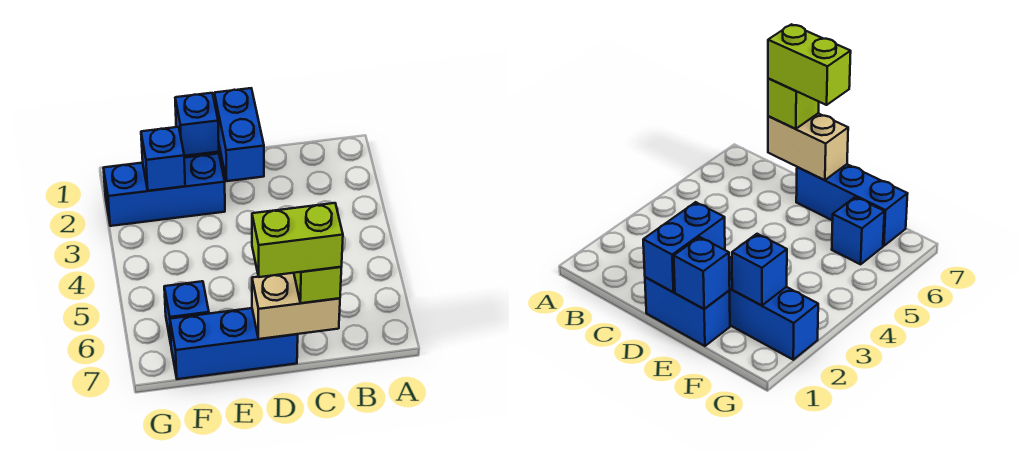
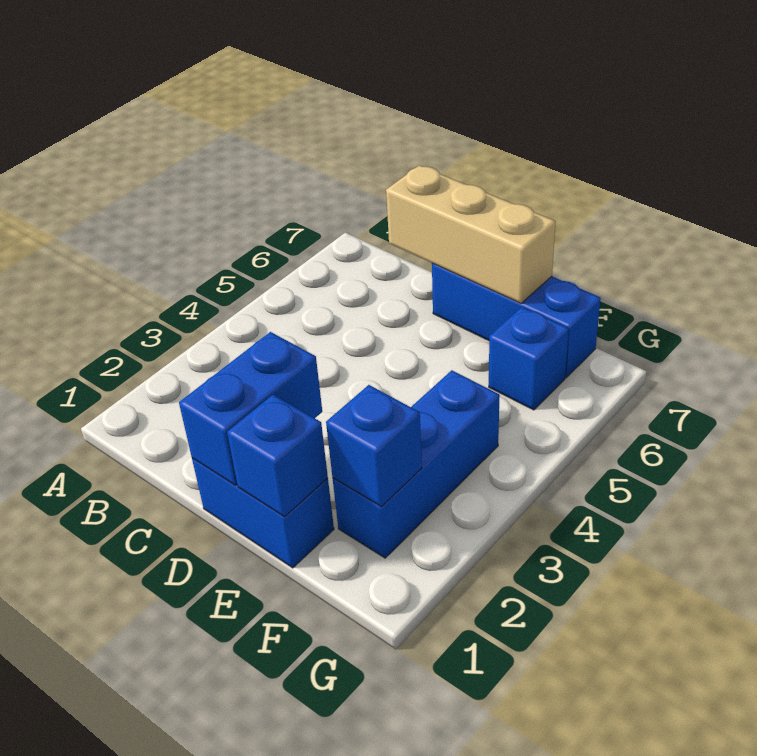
tan brick C7:D7 level 2 -> tan brick C7:E7 level 2
lime brick C7 level 3 -> none
lime brick C7:D7 level 4 -> none
blue brick E2:G2 level 1 -> blue brick F2:F4 level 1

